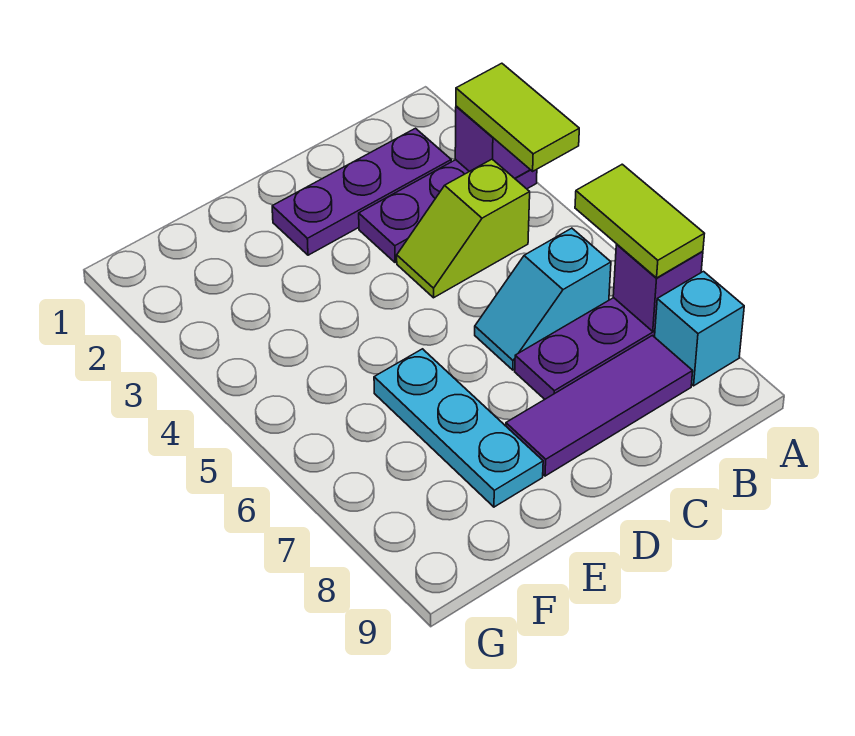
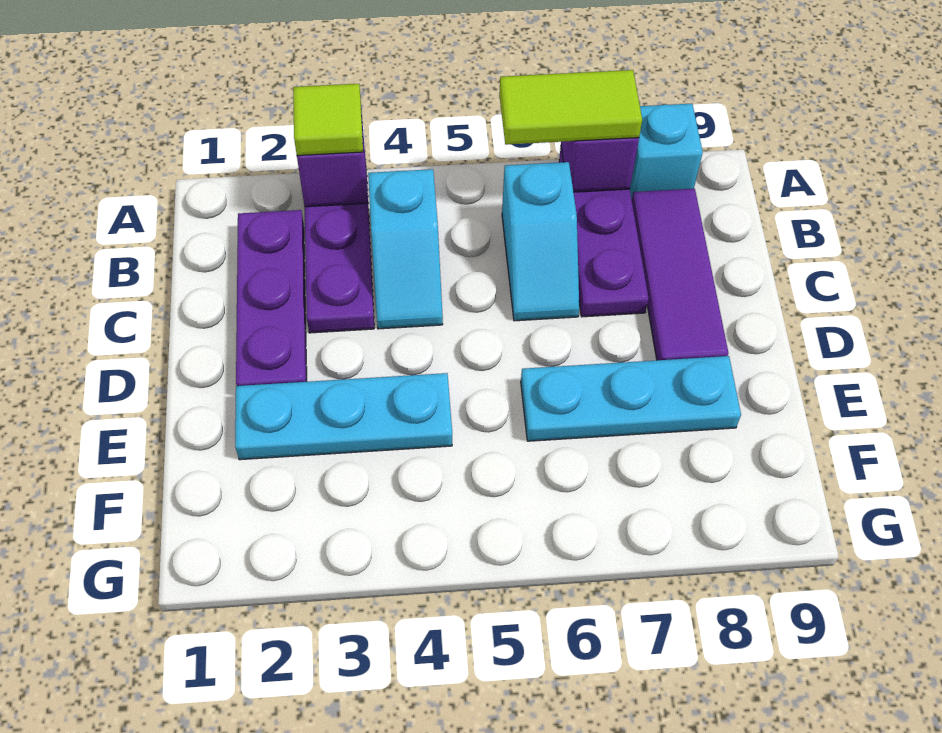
lime tile A3:A4 level 3 -> lime tile A3 level 3
lime slope B4:C4 level 1 top B -> cyan slope B4:C4 level 1 top B
none -> cyan plate E2:E4 level 1

